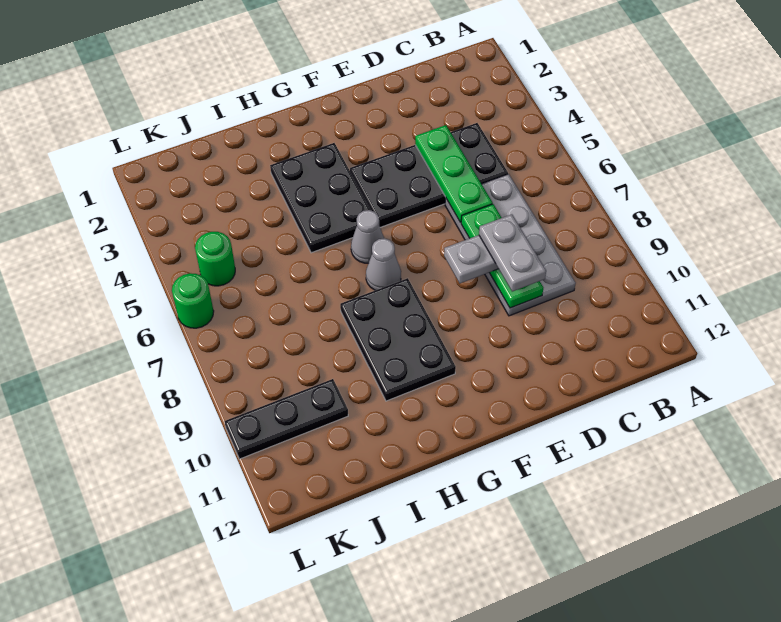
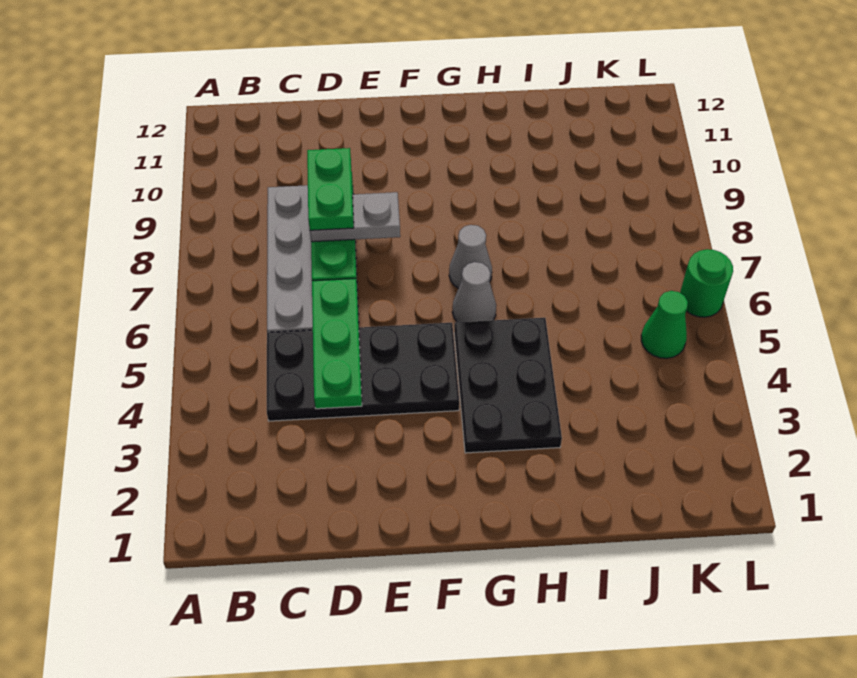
grey plate D8:D9 level 4 -> green plate D8:D9 level 4
black plate G8:H10 level 1 -> none
black plate J10:L10 level 1 -> none
green round brick K5 level 1 -> green cone K5 level 1

